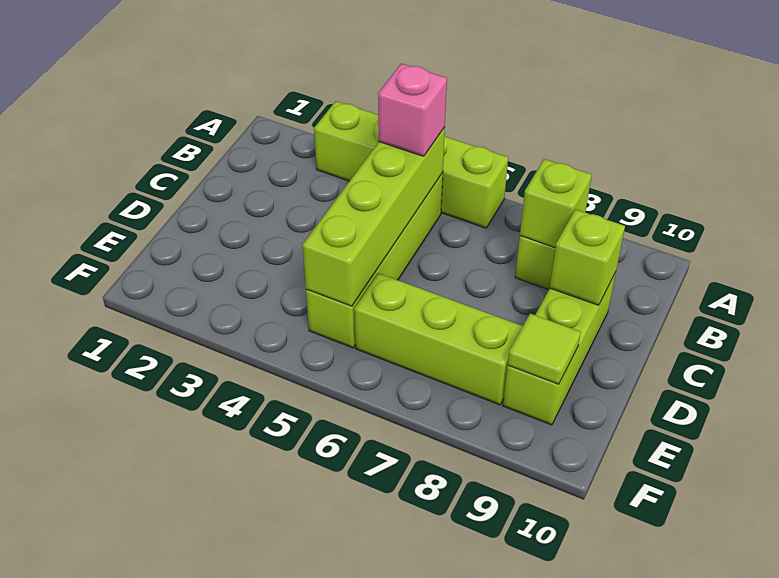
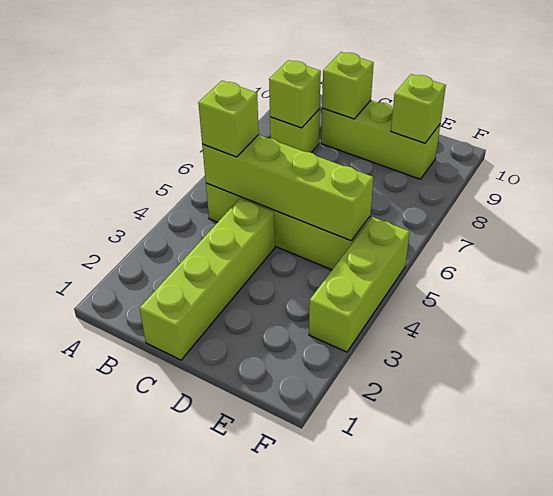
lime brick A3:A6 level 1 -> lime brick C1:C4 level 1
pink brick B5 level 3 -> lime brick B5 level 3
lime brick E6:E8 level 1 -> lime brick F3:F5 level 1
lime tile E9 level 2 -> lime brick E9 level 2

